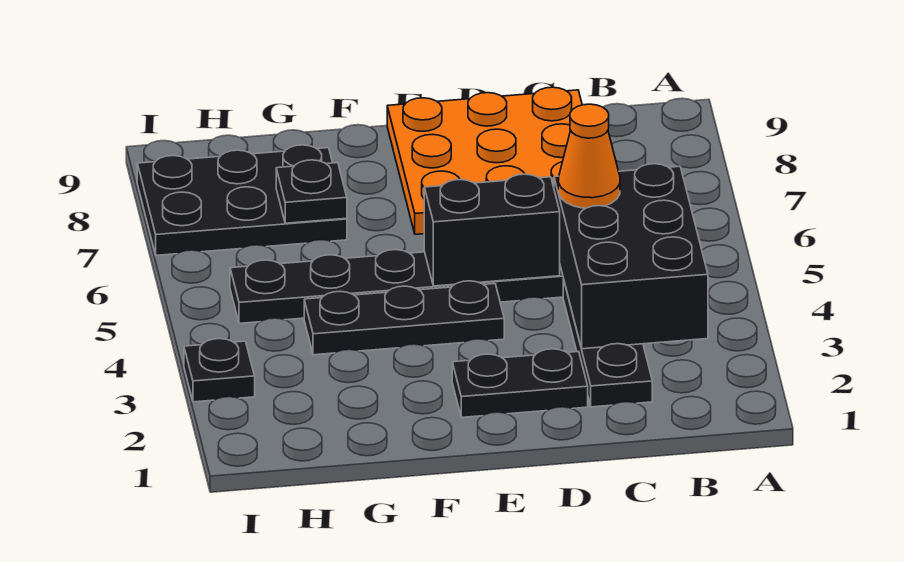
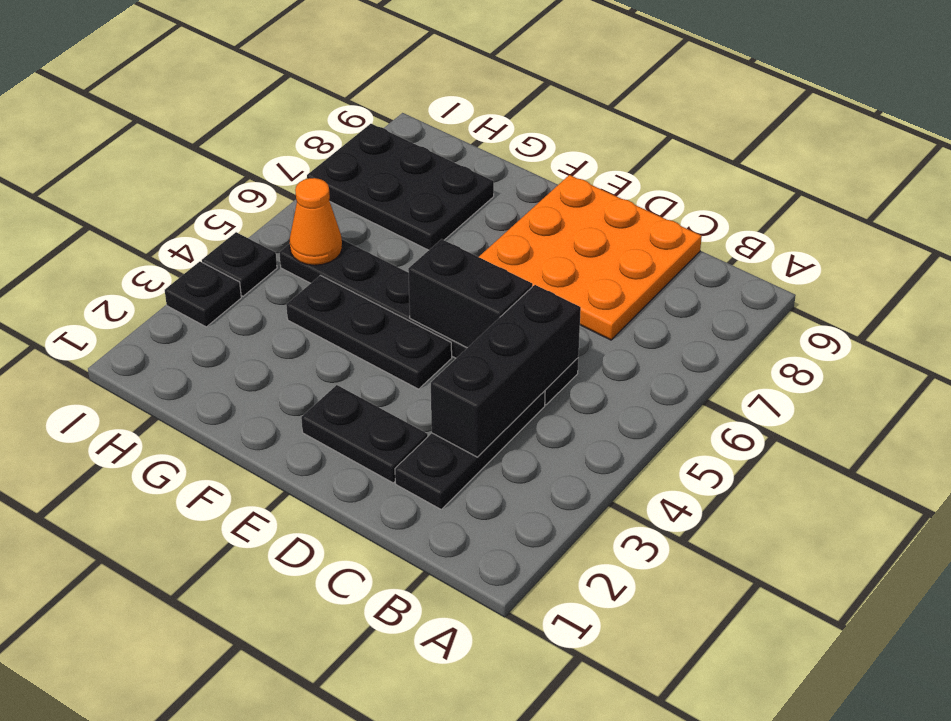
black brick B3:C5 level 2 -> black brick C3:C5 level 2
orange cone C5 level 3 -> orange cone H5 level 2
black plate G7 level 2 -> black plate I4 level 1

